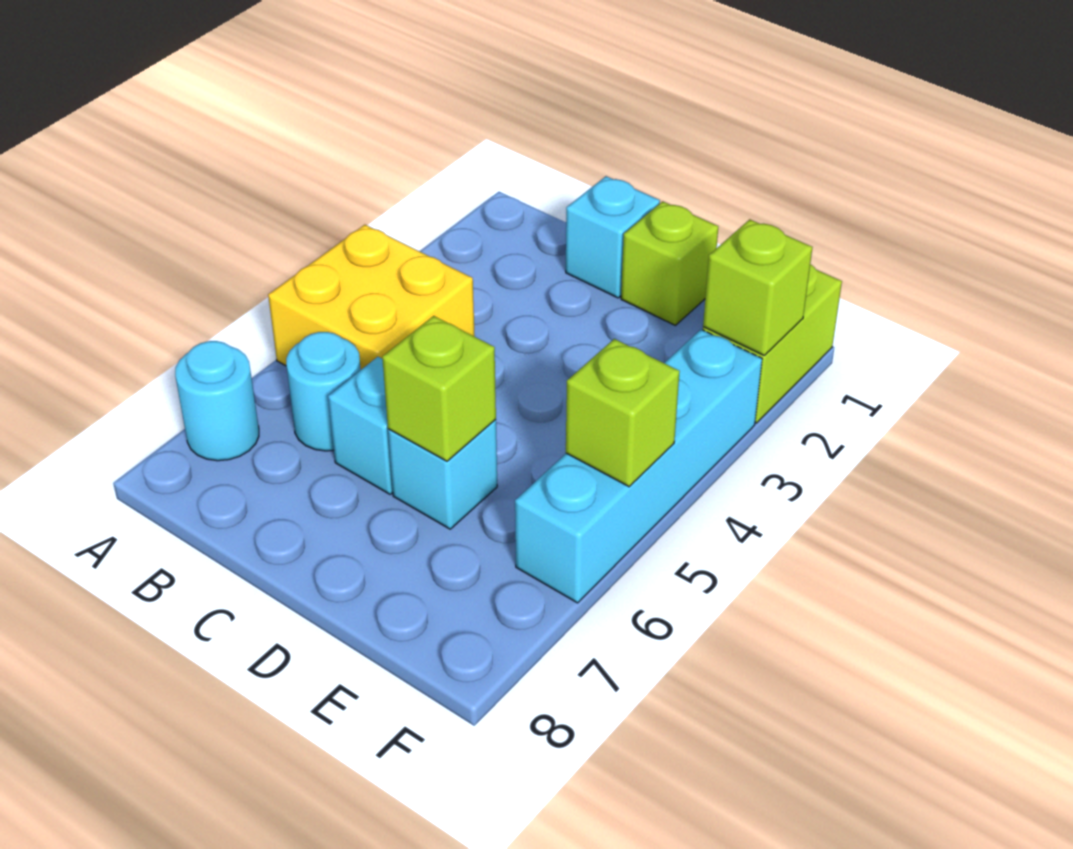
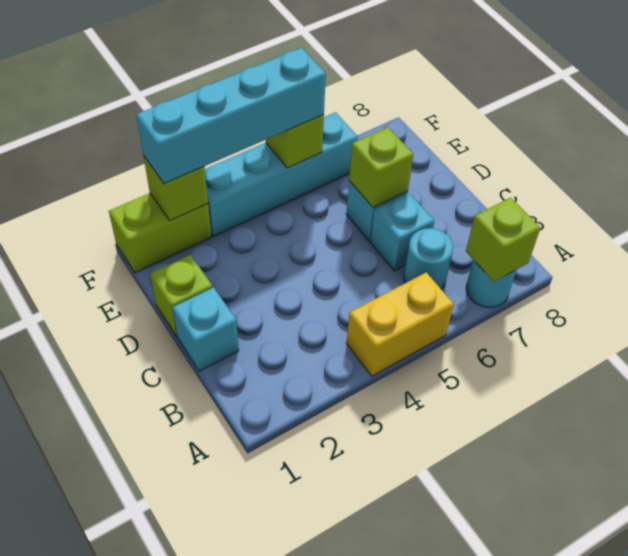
yellow brick A4:B5 level 1 -> yellow brick A4:A5 level 1
none -> lime brick A7 level 2
none -> cyan brick F2:F5 level 3

